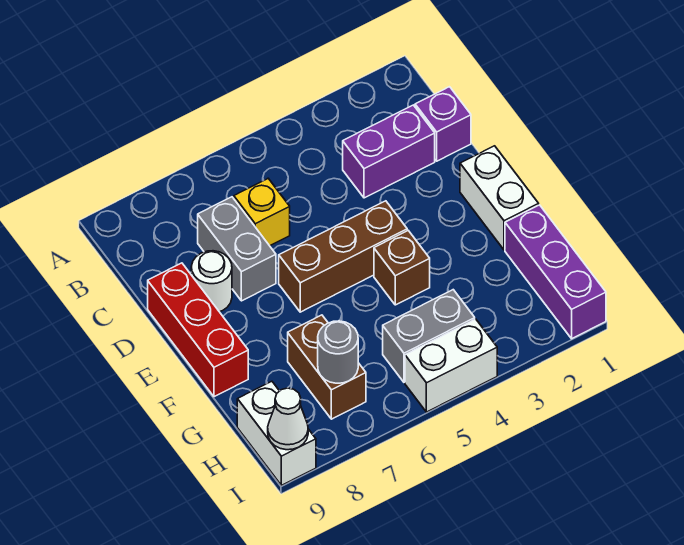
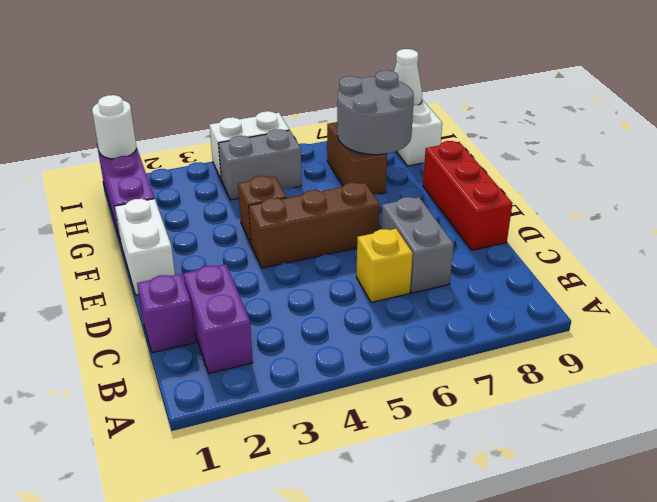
purple brick C2:C3 level 1 -> purple brick B2:C2 level 1
white round brick D8 level 1 -> white round brick I1 level 2
grey round brick H7 level 2 -> grey round brick G7:H8 level 2

